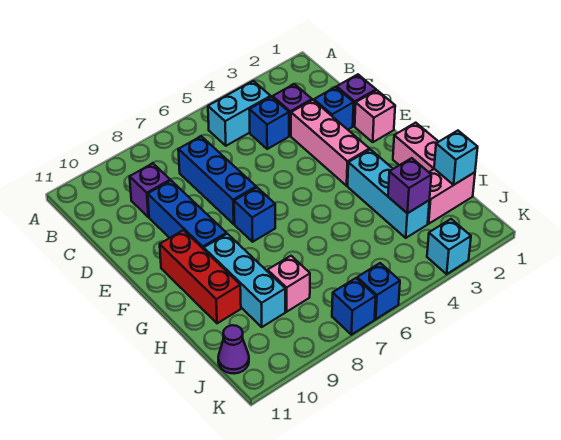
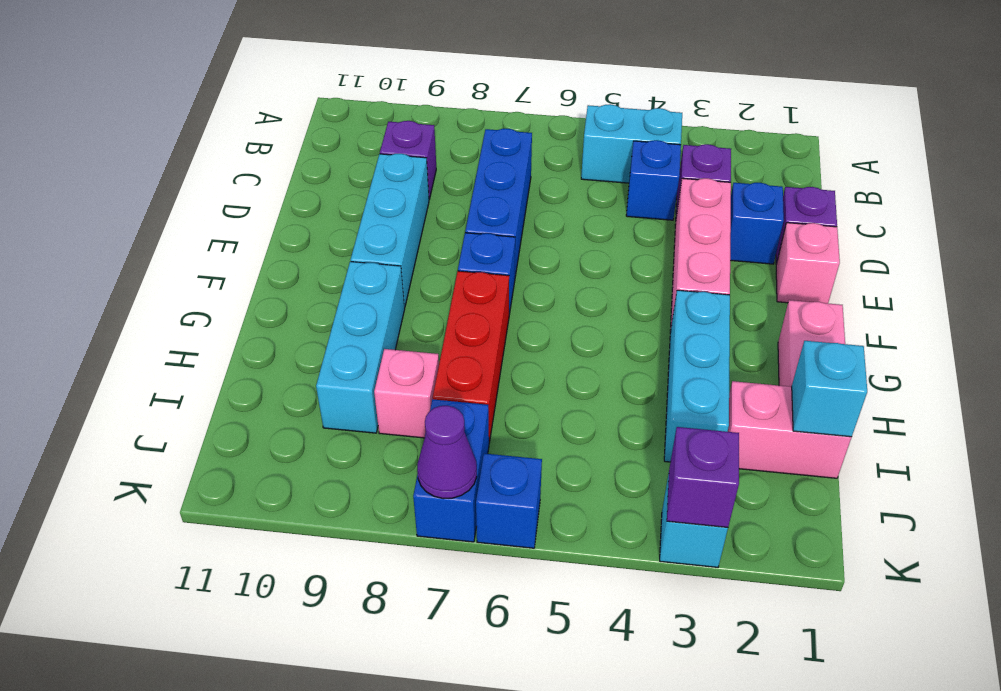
blue brick D9:F9 level 1 -> cyan brick D9:F9 level 1
red brick F10:H10 level 1 -> red brick G7:I7 level 1
purple brick I3 level 2 -> purple brick K3 level 2
purple cone J11 level 1 -> purple cone K7 level 2
blue brick K7 level 1 -> blue brick J7:K7 level 1

